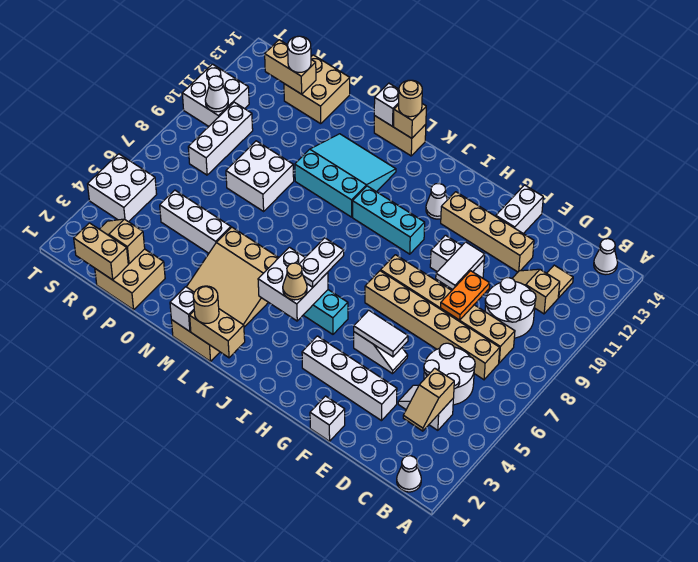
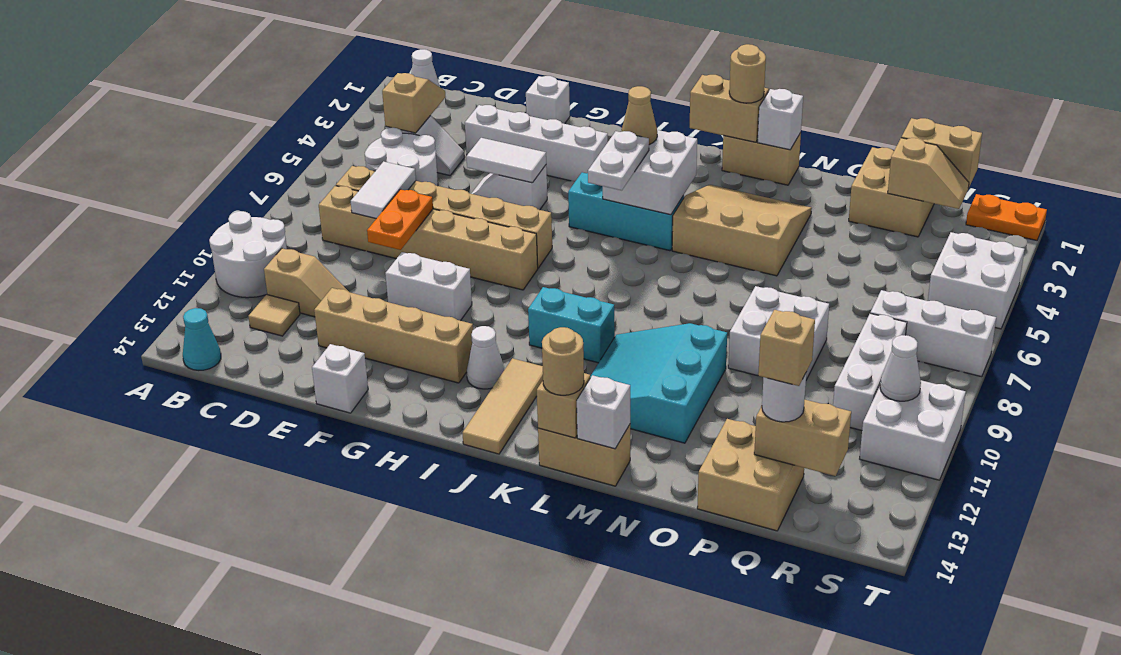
white cone B14 level 1 -> cyan cone B14 level 1
white round brick C9:D10 level 1 -> white round brick A10:B11 level 1
white tile F9:F10 level 2 -> white tile D7:D8 level 2
white brick F13:F14 level 1 -> white brick F14 level 1
cyan brick I10:K10 level 1 -> cyan brick J10:K10 level 1
none -> tan tile J12:J14 level 1
cyan slope L10:N12 level 1 top 10 -> cyan slope L10:N12 level 1 top N
white brick O5:Q5 level 1 -> white brick R7:T7 level 1
none -> tan brick Q13 level 4
none -> orange plate S1:T1 level 1

